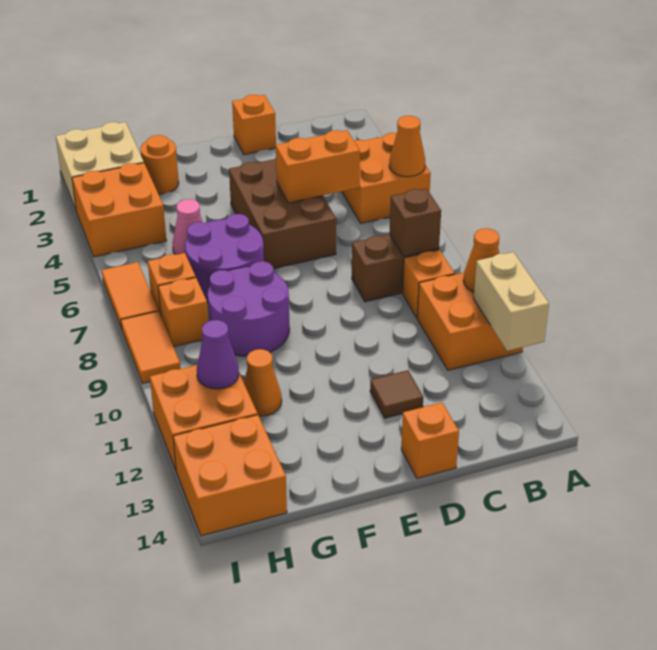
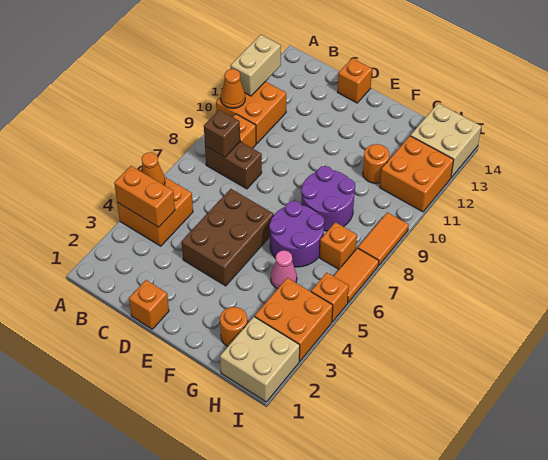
orange brick C5:D5 level 2 -> orange brick A4:B4 level 2
brown tile D12 level 1 -> none
orange cone G11 level 1 -> orange round brick G11 level 1
orange brick H8 level 1 -> orange brick I5 level 1
purple cone H11 level 2 -> none
orange brick H13:I14 level 1 -> tan brick H13:I14 level 1

